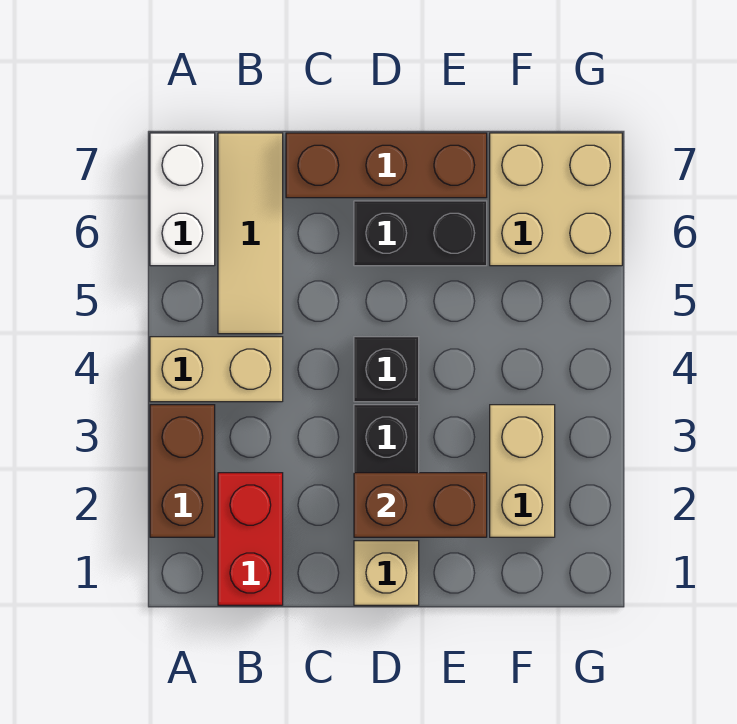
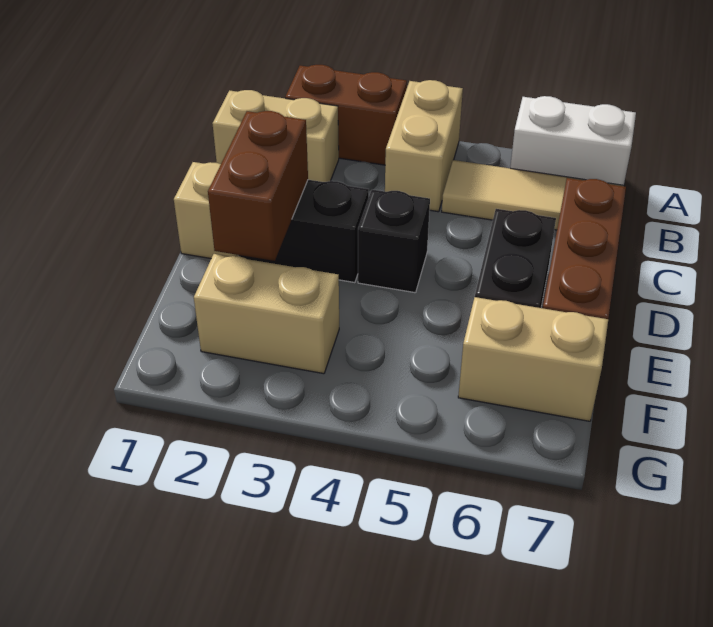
red brick B1:B2 level 1 -> tan brick B1:B2 level 1
tan brick F6:G7 level 1 -> tan brick F6:F7 level 1

